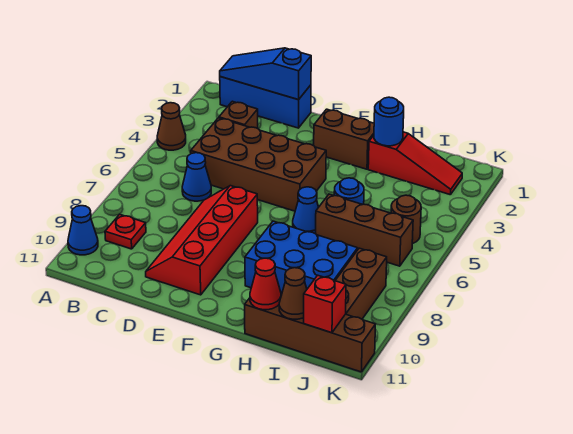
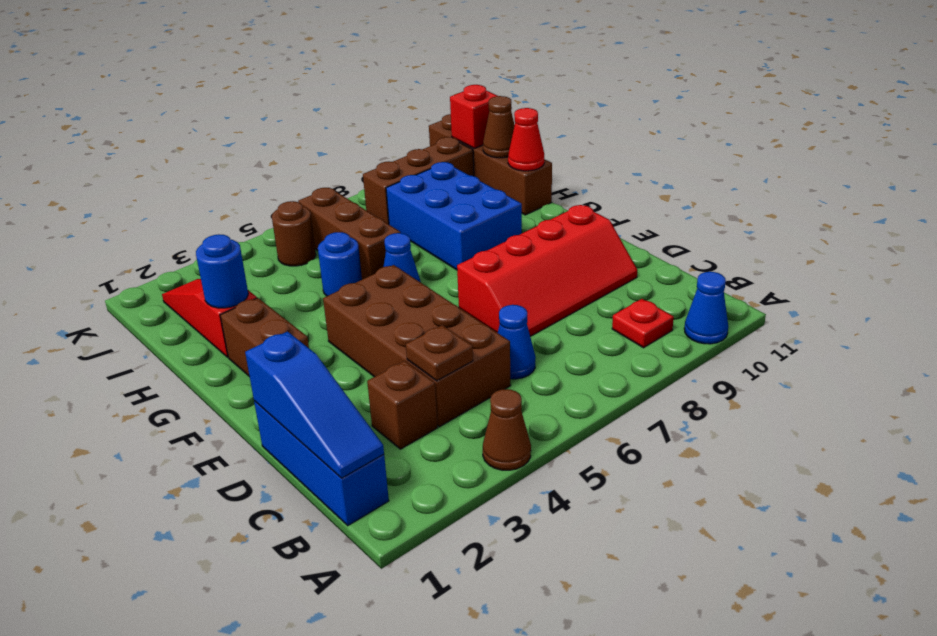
none -> brown plate C4 level 2

